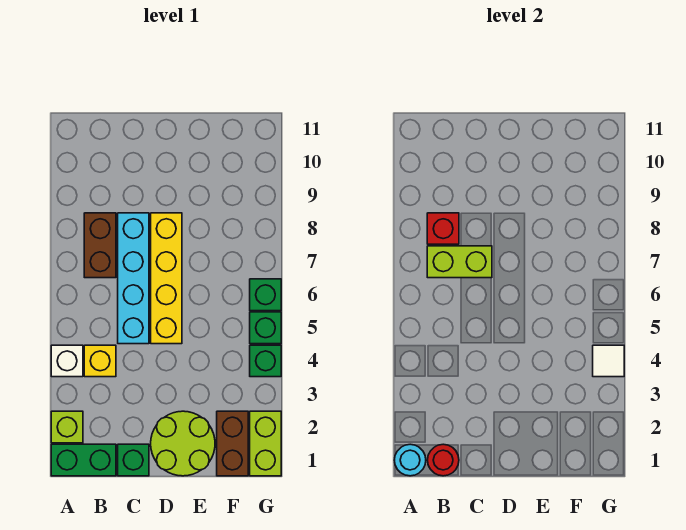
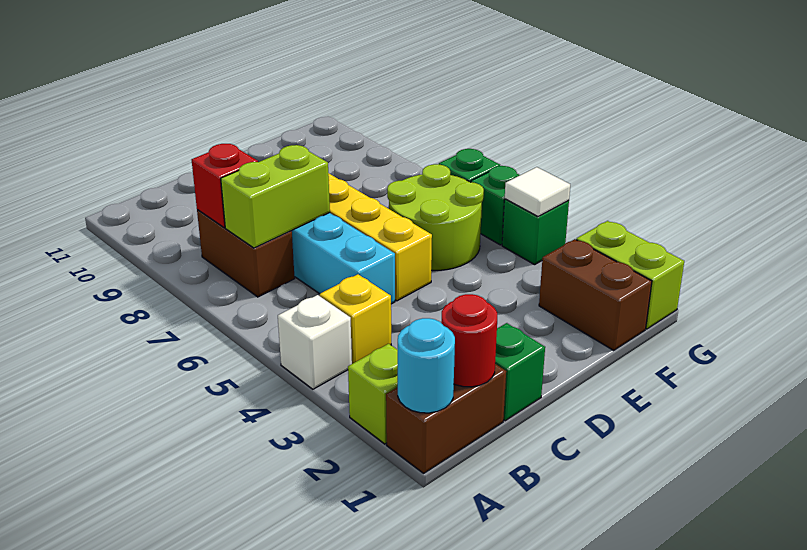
green brick A1:B1 level 1 -> brown brick A1:B1 level 1
lime round brick D1:E2 level 1 -> lime round brick E5:F6 level 1

